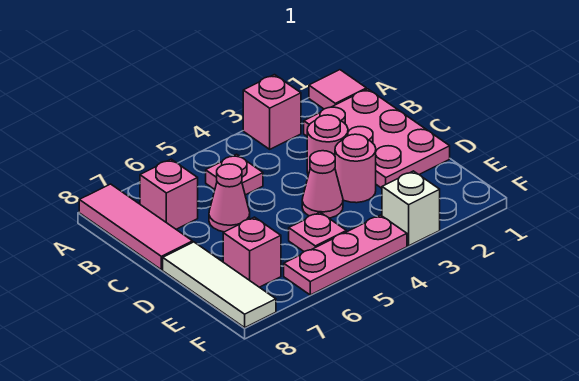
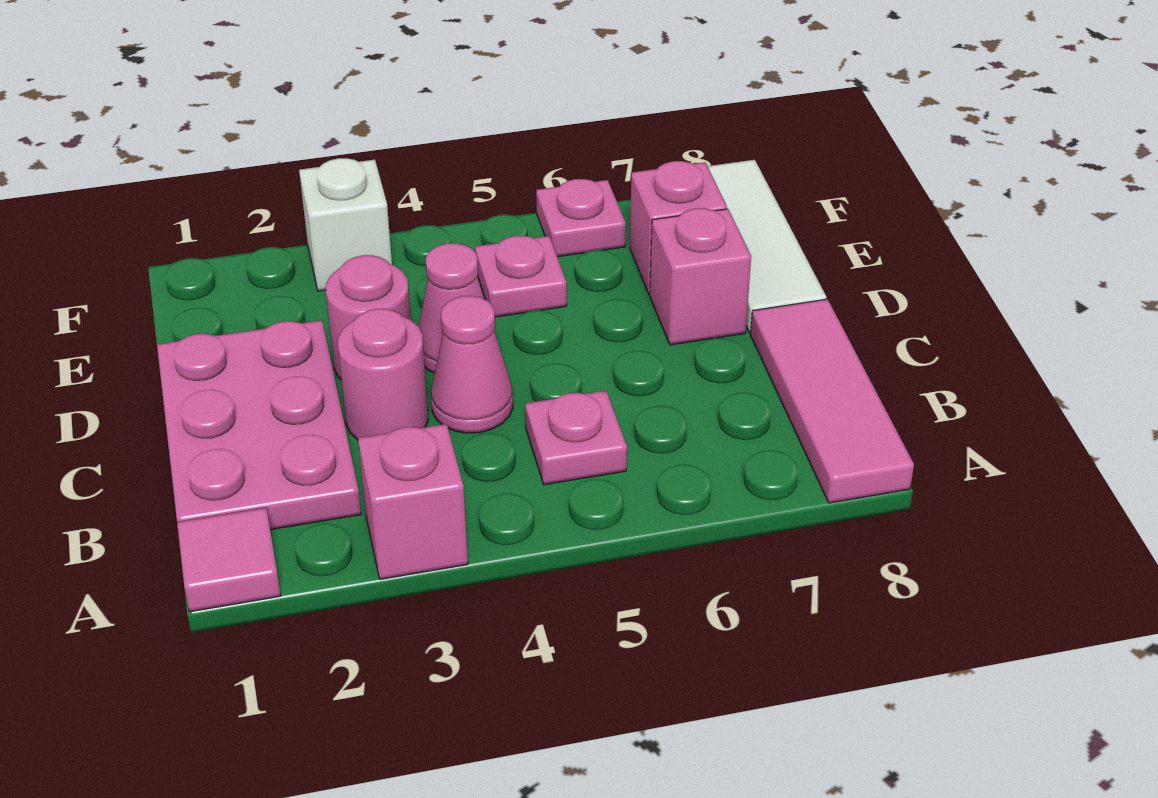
pink brick B7 level 1 -> pink brick D7 level 1
pink cone C6 level 1 -> pink cone C4 level 1
pink plate F4:F6 level 1 -> pink plate F6 level 1

